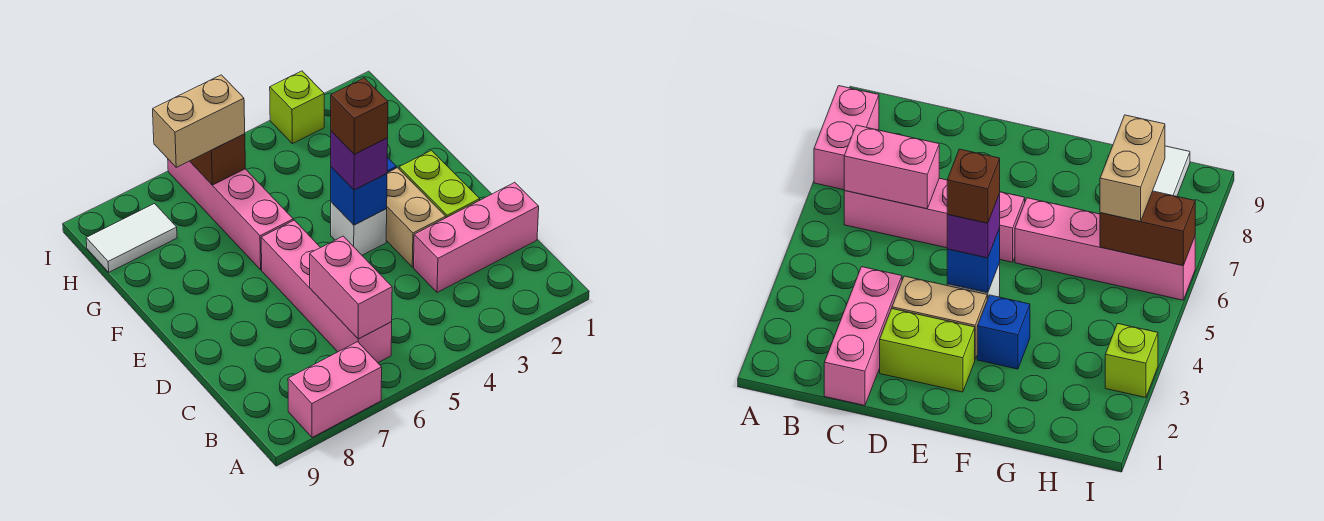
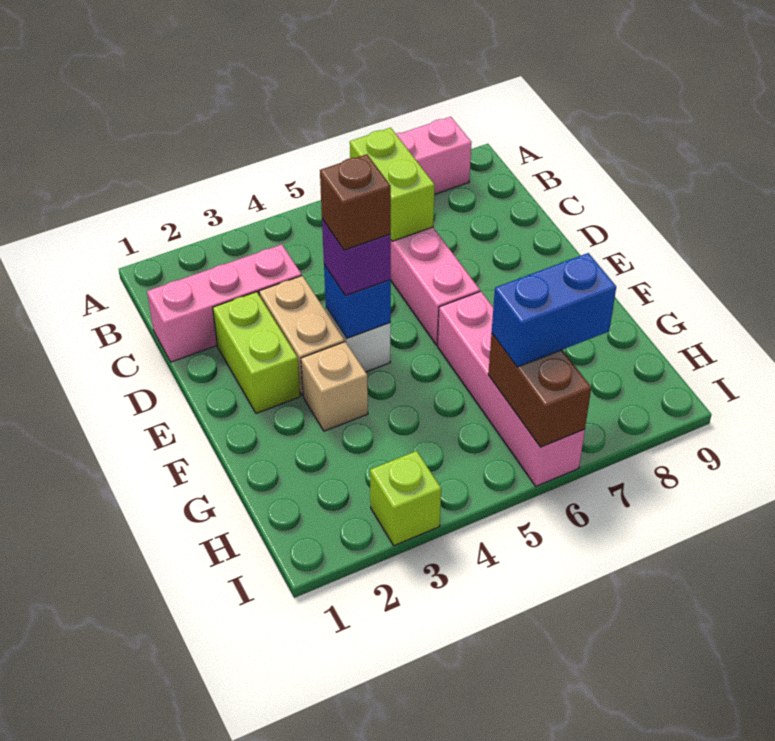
pink brick B6:C6 level 2 -> lime brick B6:C6 level 2
blue brick F3 level 1 -> tan brick F3 level 1
tan brick H6:H7 level 3 -> blue brick H6:H7 level 3
white tile H8:H9 level 1 -> none

